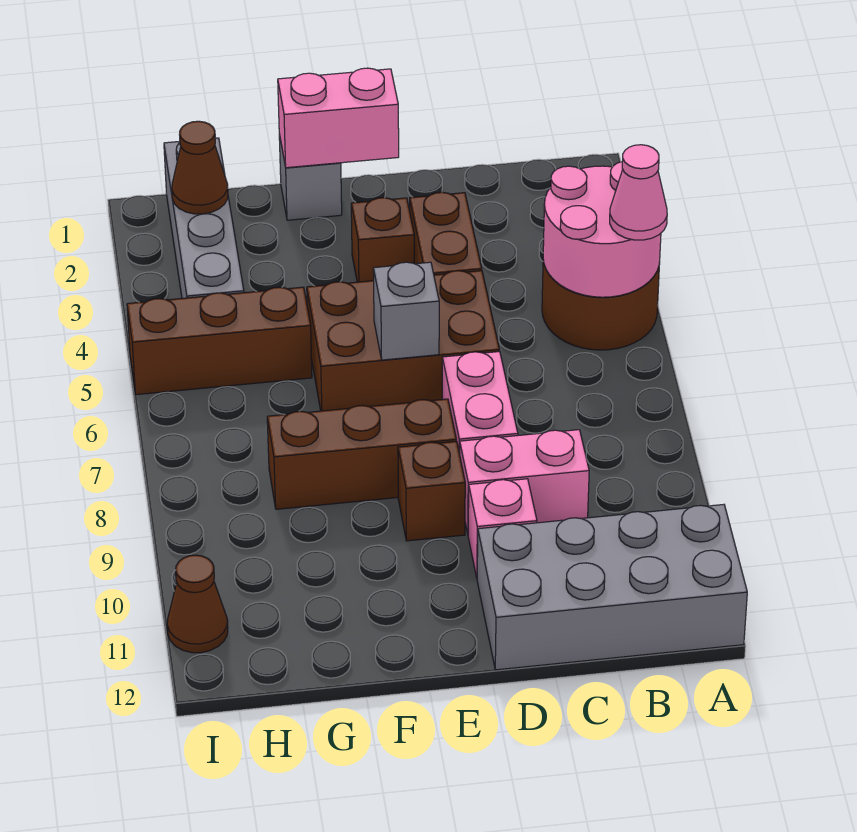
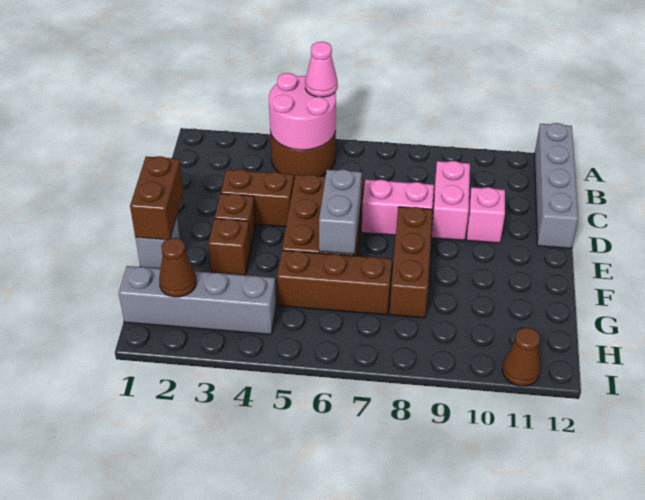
grey brick A11:D12 level 1 -> grey brick A12:D12 level 1
pink brick E1:F1 level 2 -> brown brick E1:F1 level 2
grey brick E6 level 2 -> grey brick E6:F6 level 2
brown brick E9 level 1 -> brown brick F3 level 1
brown brick G5:I5 level 1 -> brown brick G5:G7 level 1

